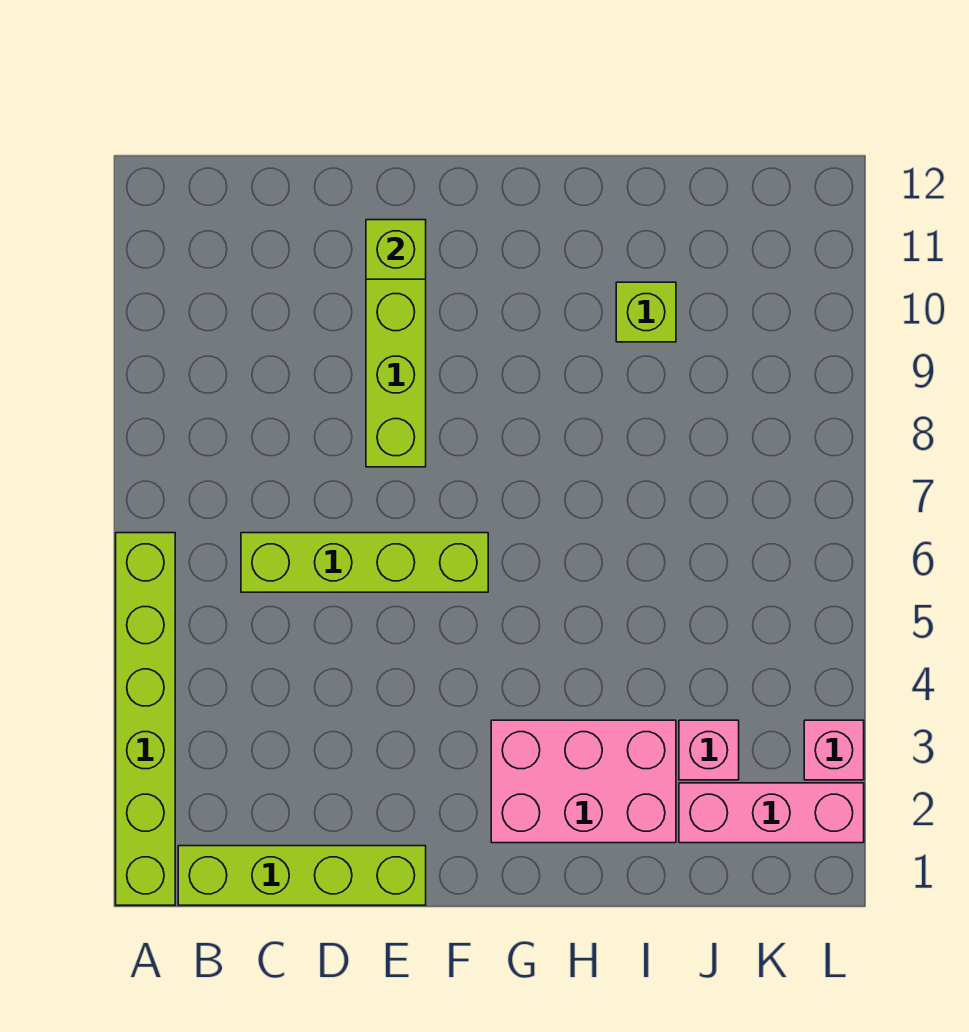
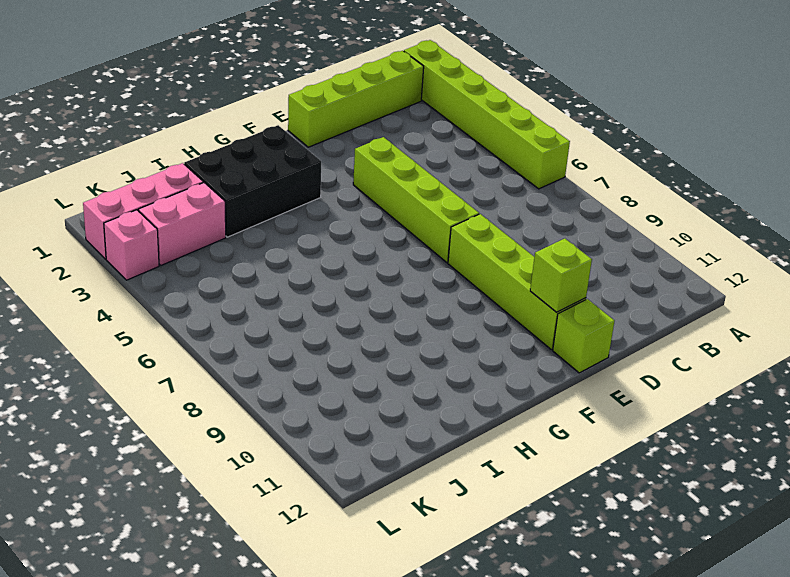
lime brick C6:F6 level 1 -> lime brick E4:E7 level 1
pink brick G2:I3 level 1 -> black brick G2:I3 level 1
lime brick I10 level 1 -> lime brick E12 level 1
pink brick J3 level 1 -> pink brick J3:K3 level 1

